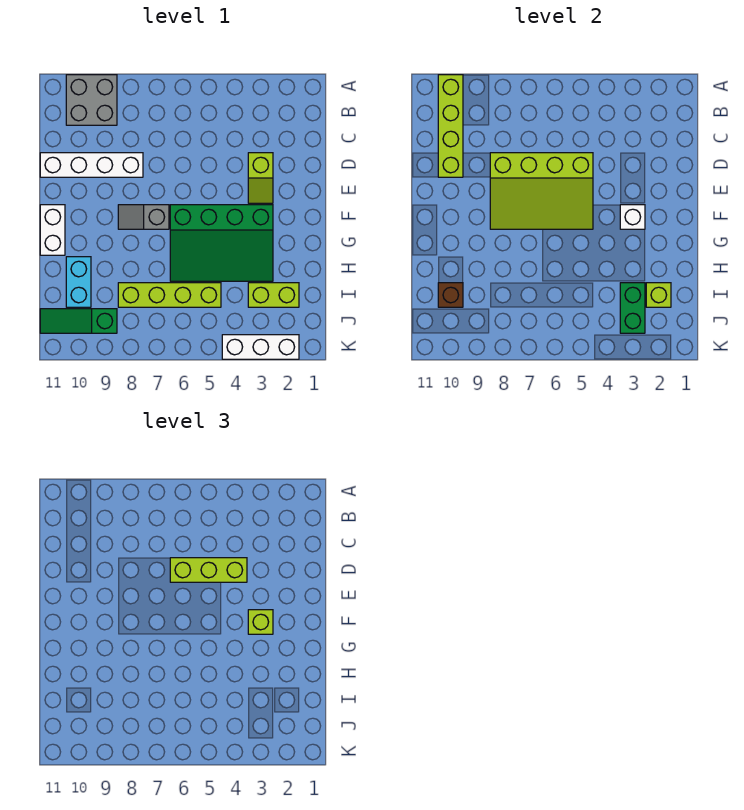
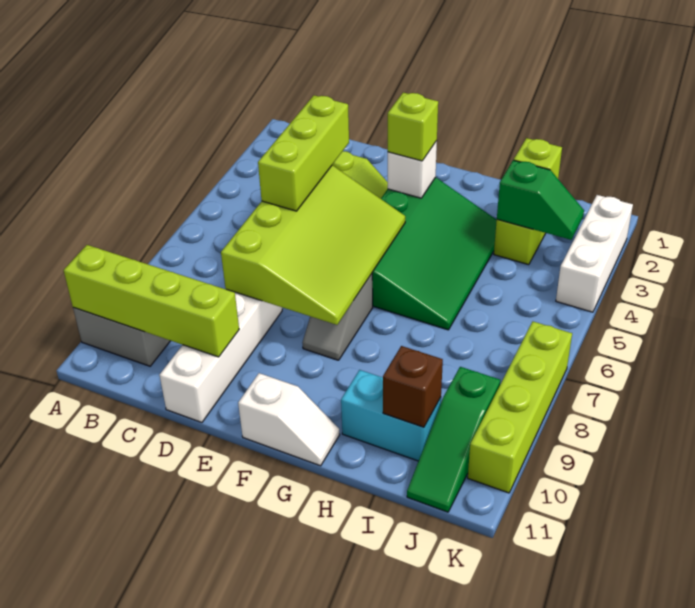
white brick F11:G11 level 1 -> white slope F11:G11 level 1 top F
green brick I3:J3 level 2 -> green slope I3:J3 level 2 top I
lime brick I5:I8 level 1 -> lime brick K7:K10 level 1

